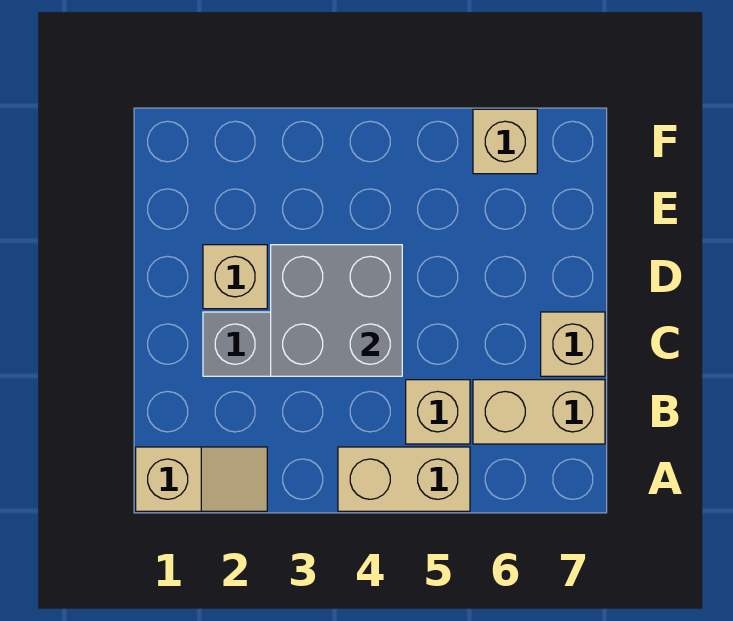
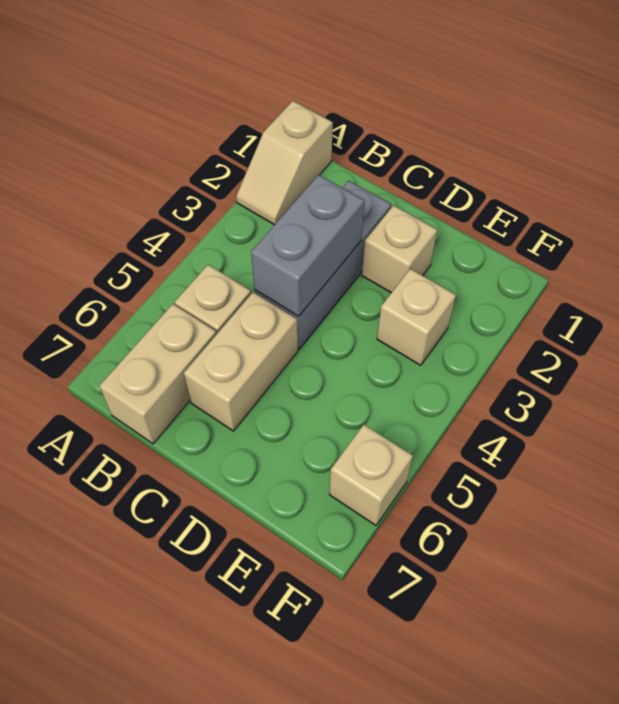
tan brick A4:A5 level 1 -> tan brick C5:C6 level 1
grey brick C3:D4 level 2 -> grey brick C3:C4 level 2
tan brick C7 level 1 -> tan brick E3 level 1

